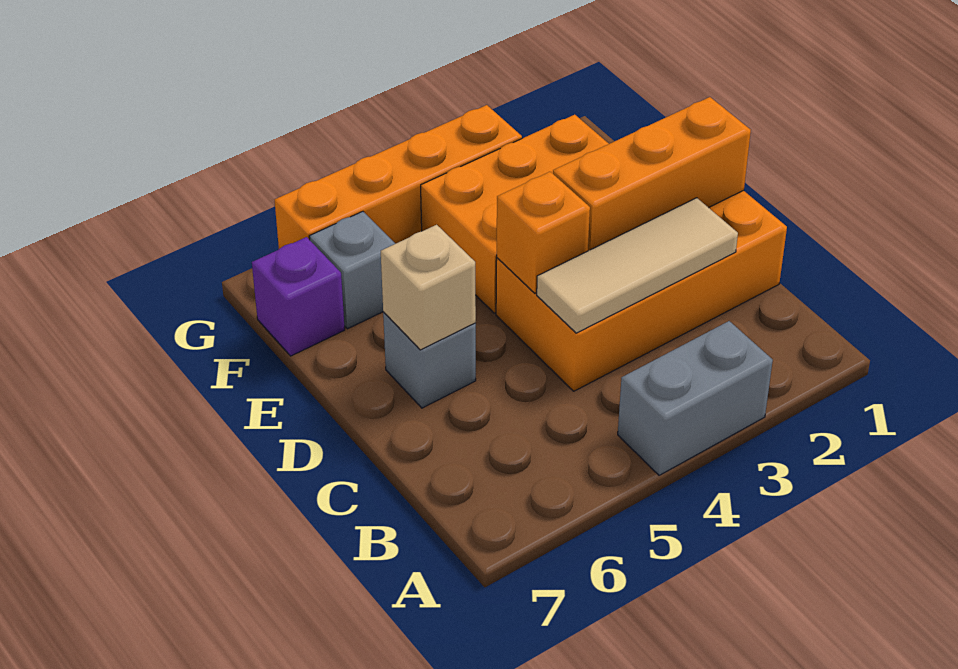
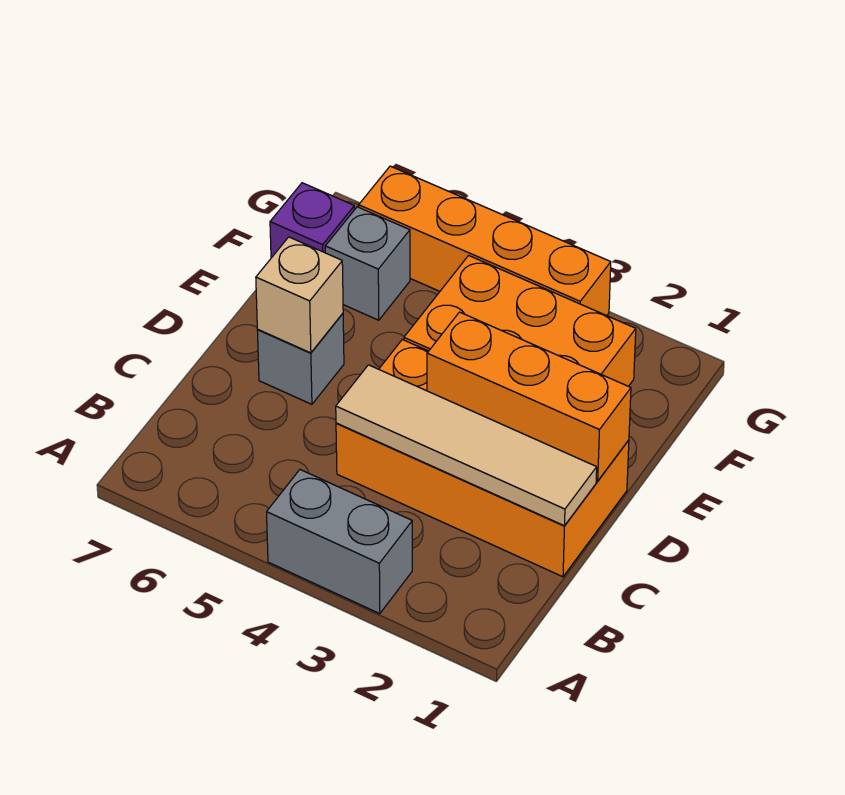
tan tile C2:C4 level 2 -> tan tile C1:C4 level 2
orange brick D4 level 2 -> none

